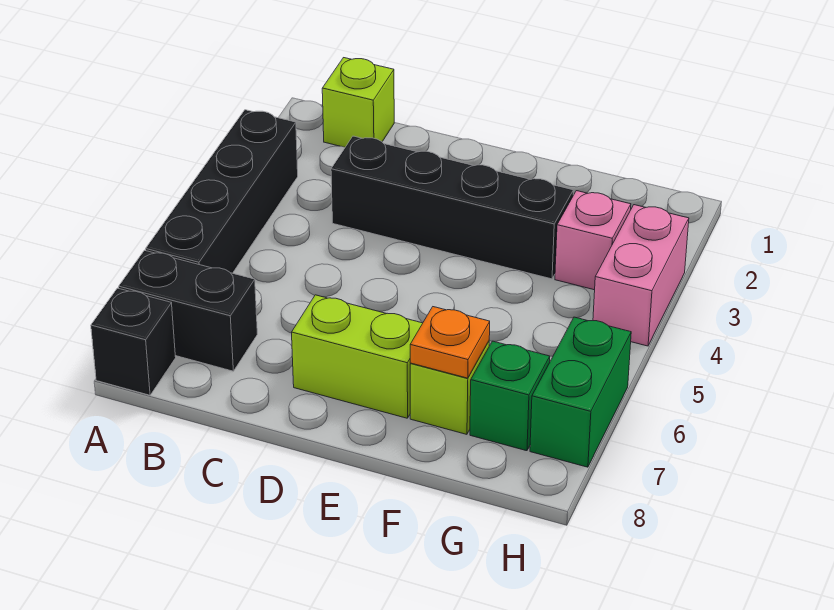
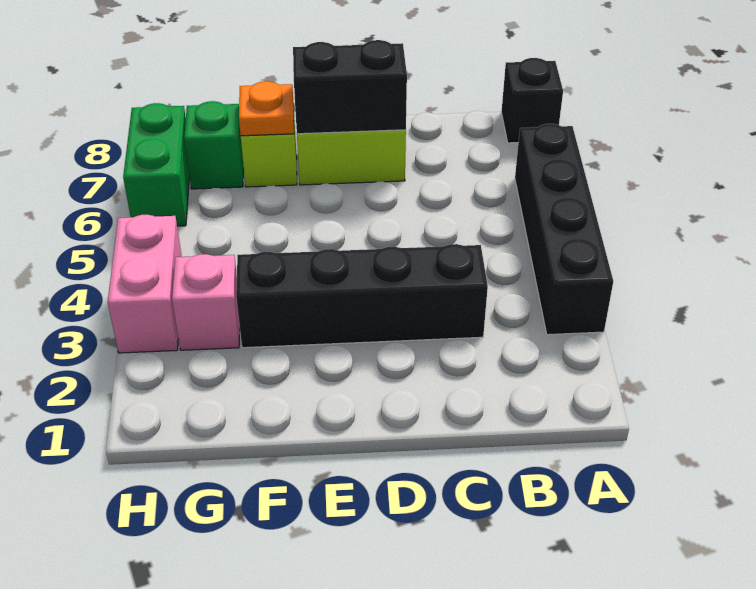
black brick A7:B7 level 1 -> black brick D7:E7 level 2
lime brick B1 level 1 -> none

